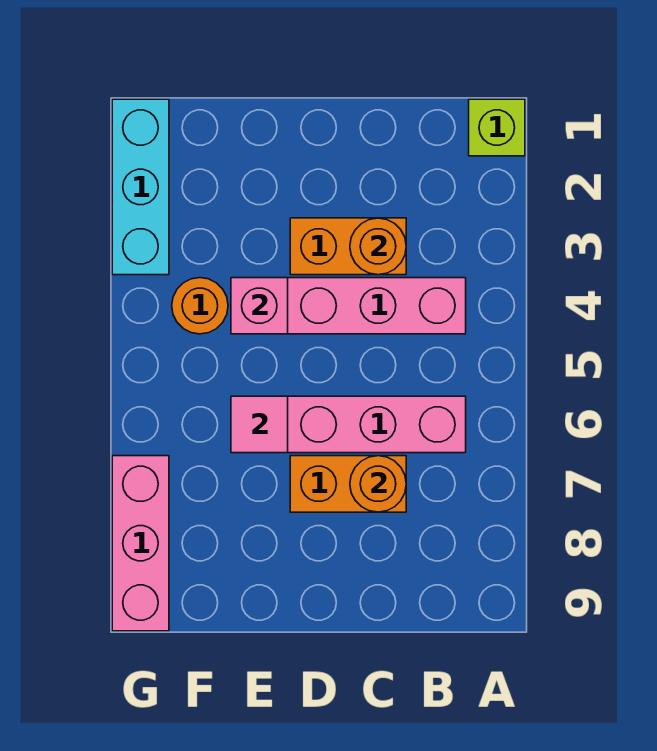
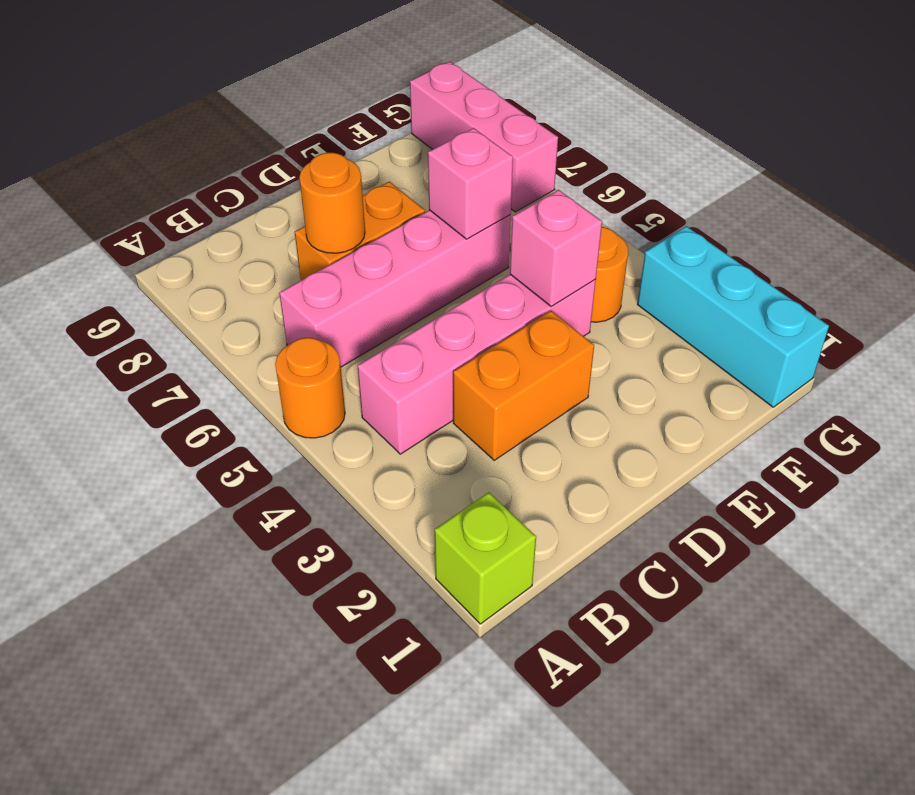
orange round brick C3 level 2 -> orange round brick A5 level 1
pink tile E6 level 2 -> pink brick E6 level 2

